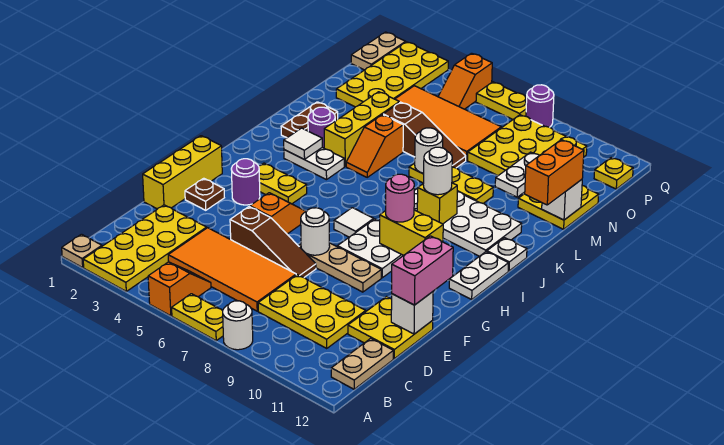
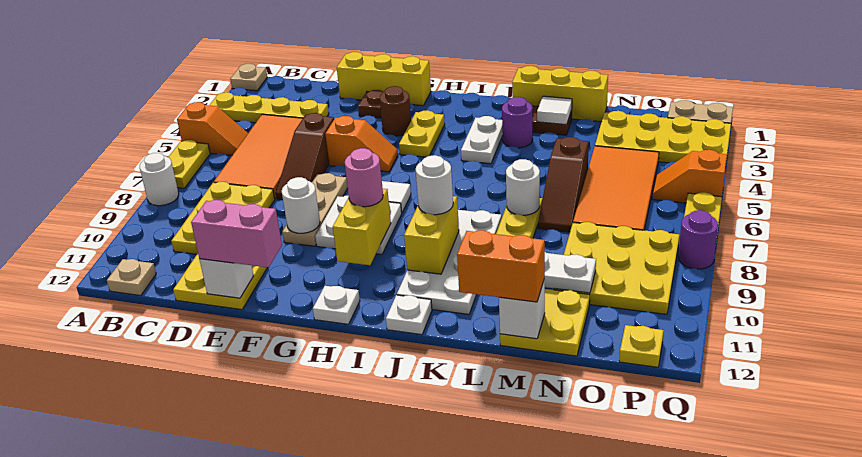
yellow plate A2:D3 level 1 -> yellow plate A3:D3 level 1
tan plate B12:C12 level 1 -> tan plate B12 level 1
white round brick F7 level 2 -> white round brick F9 level 2
purple round brick G3 level 1 -> brown round brick G3 level 1
white plate H12:I12 level 1 -> white plate H12 level 1
white tile J3 level 2 -> white tile L2 level 2
yellow brick J9 level 2 -> yellow brick J9:J10 level 2
yellow brick K4:M4 level 1 -> yellow brick K1:M1 level 1
orange slope K5:L5 level 1 top L -> none

